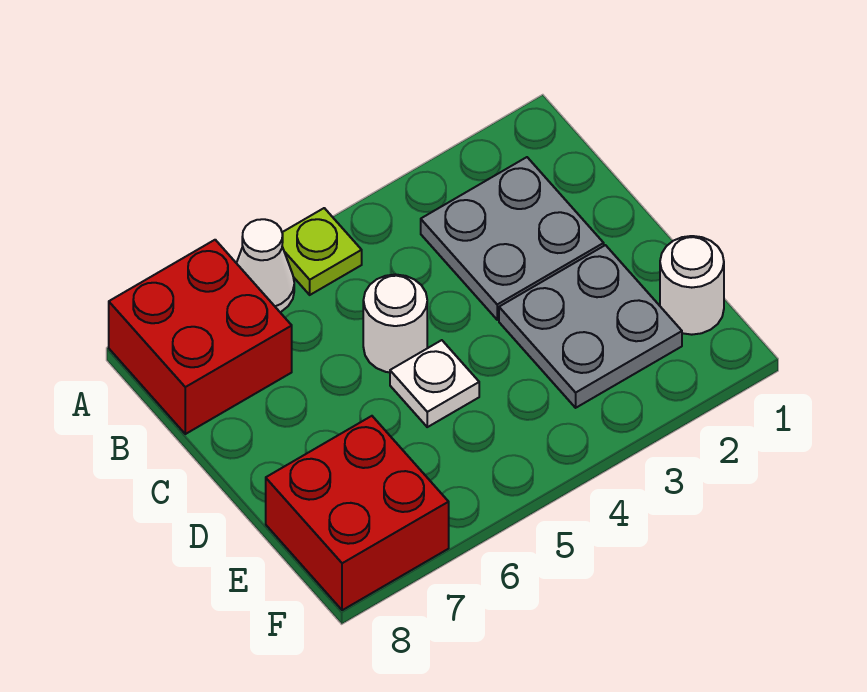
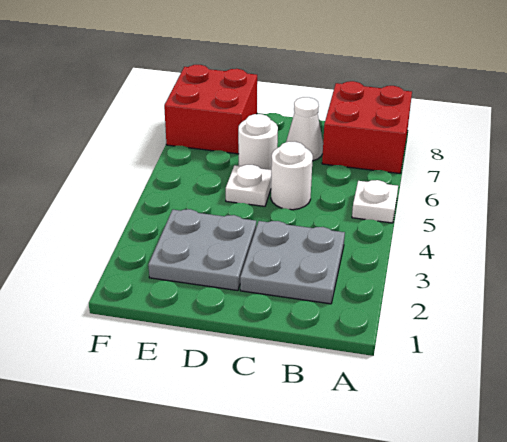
lime plate A5 level 1 -> white plate A5 level 1
white cone A6 level 1 -> white cone C7 level 1
white round brick E1 level 1 -> white round brick D6 level 1

